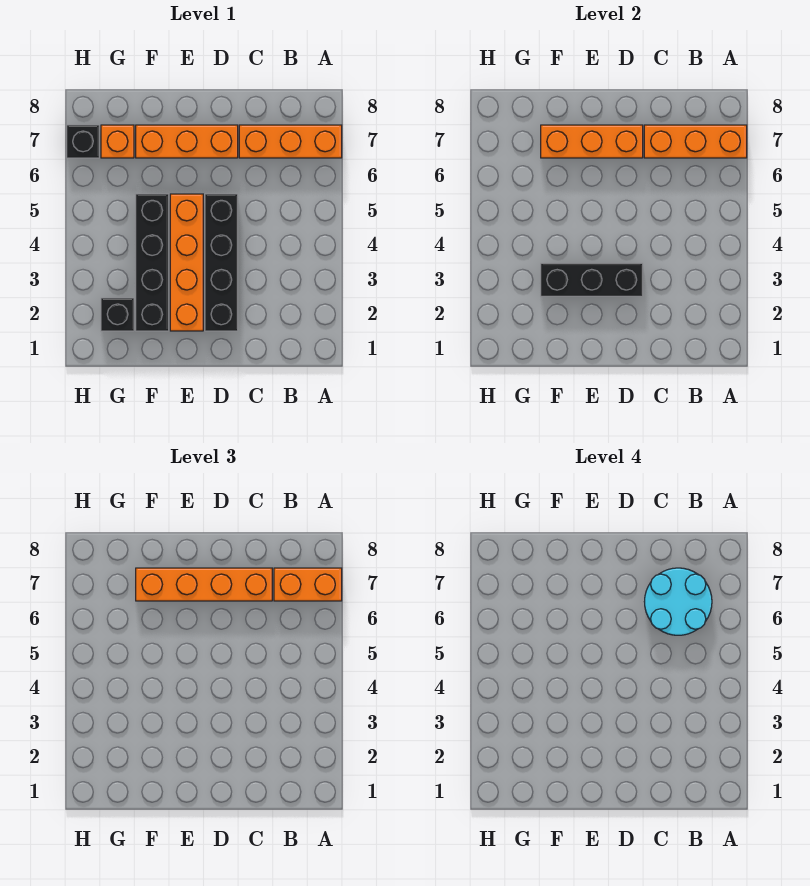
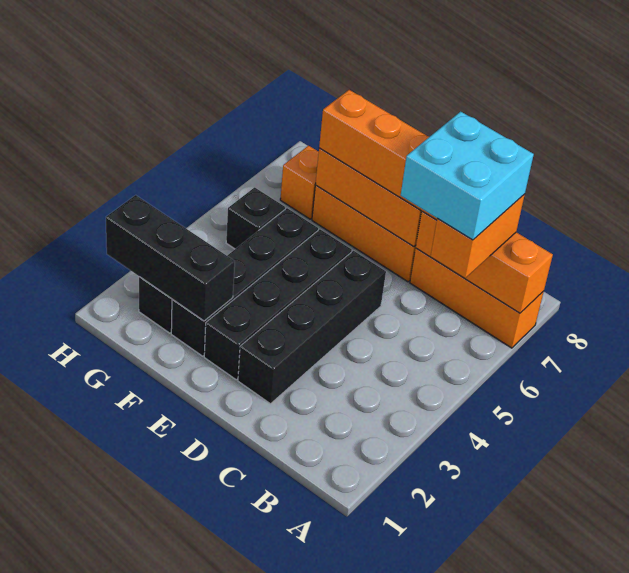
orange brick A7:B7 level 3 -> orange brick B6:B7 level 3
cyan round brick B6:C7 level 4 -> cyan brick B6:C7 level 4
black brick D3:F3 level 2 -> black brick F2:H2 level 2
orange brick E2:E5 level 1 -> black brick E2:E5 level 1
black brick H7 level 1 -> black brick G5 level 1

